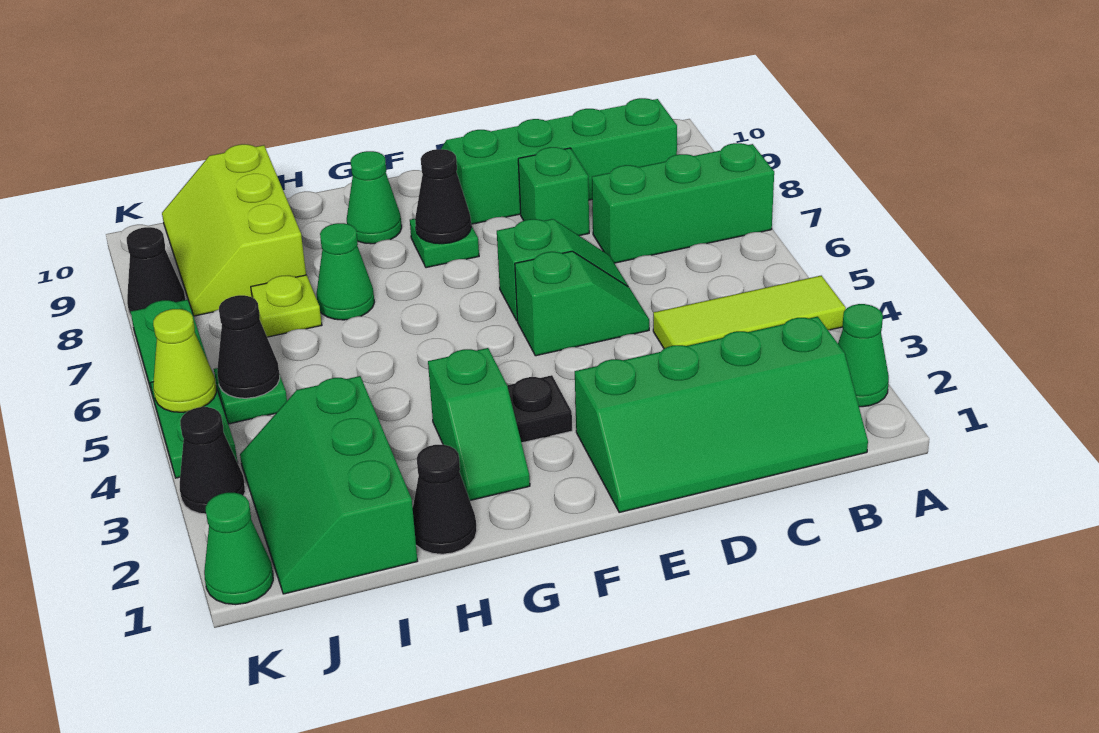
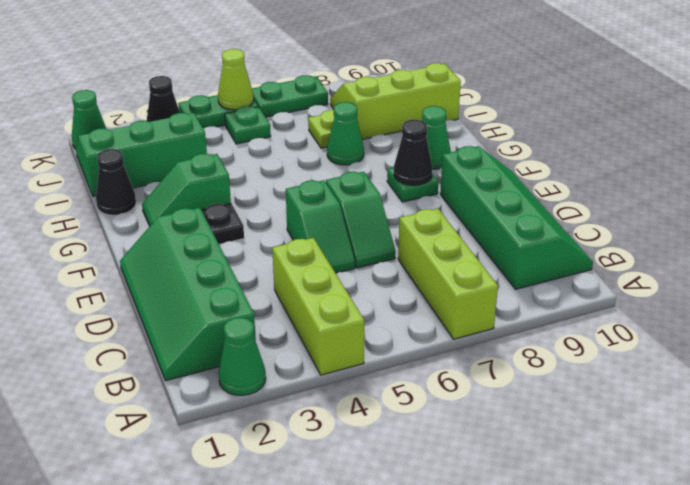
lime tile A4:C4 level 1 -> lime brick A4:C4 level 1
green brick A7:C7 level 1 -> lime brick A7:C7 level 1
green brick D8 level 1 -> none
black cone J5 level 2 -> none
black cone K8 level 1 -> none

